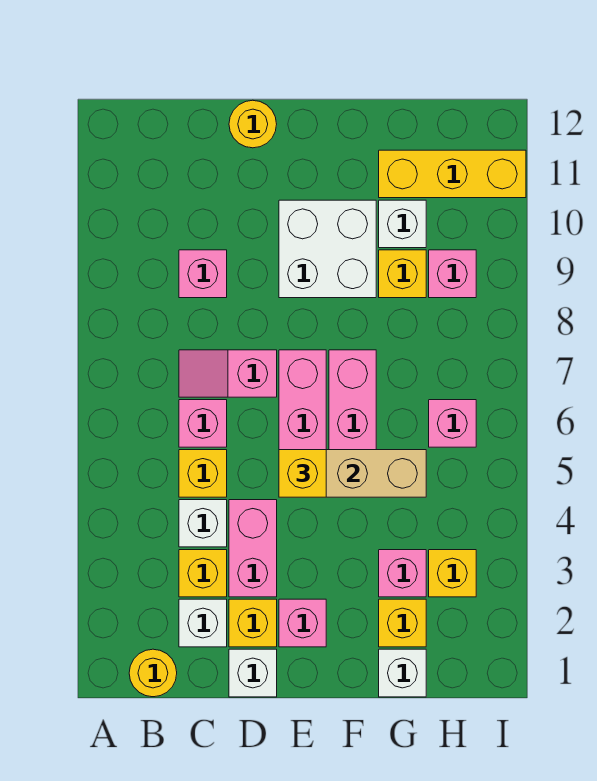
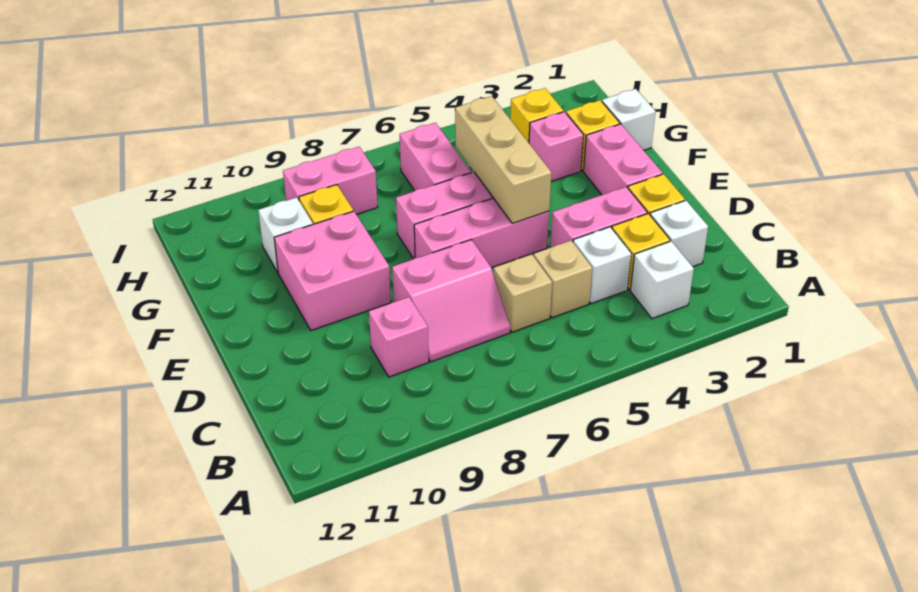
yellow round brick B1 level 1 -> none
yellow brick C5 level 1 -> tan brick C5 level 1
pink brick C6 level 1 -> tan brick C6 level 1
pink slope C7:D7 level 1 top D -> pink slope C7:D8 level 1 top D
white brick D1 level 1 -> white brick B3 level 1
yellow round brick D12 level 1 -> none
pink brick E2 level 1 -> pink brick E2:F2 level 1
yellow brick E5 level 3 -> none
white brick E9:F10 level 1 -> pink brick E9:F10 level 1
yellow brick G11:I11 level 1 -> none
pink brick H6 level 1 -> pink brick G6:H6 level 1
pink brick H9 level 1 -> pink brick H8:H9 level 1

